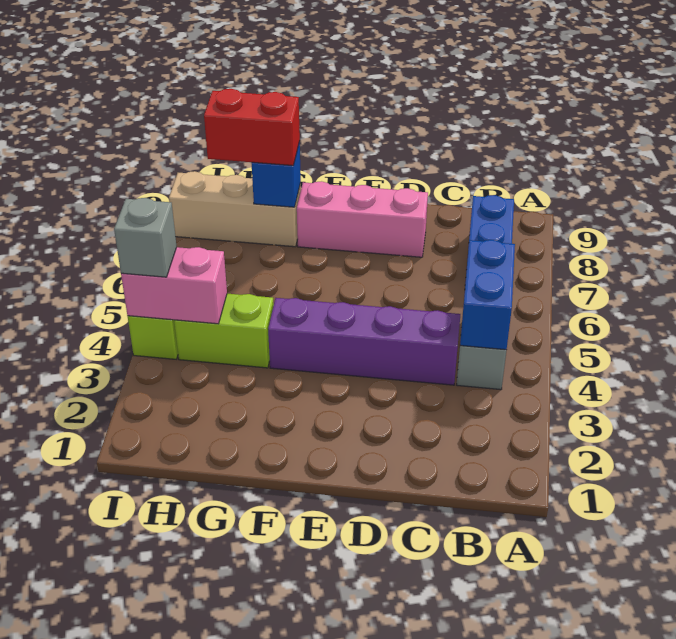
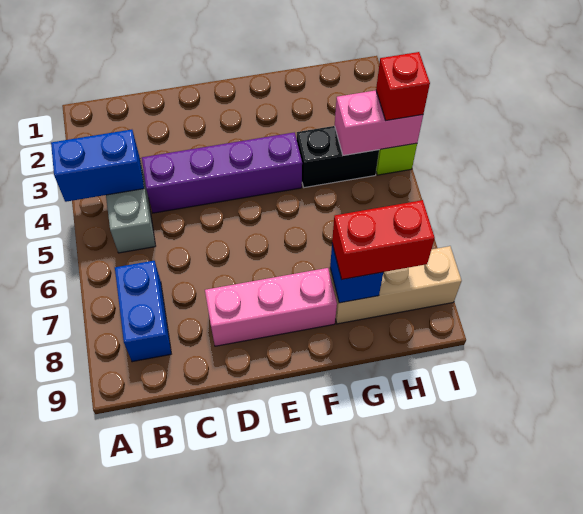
blue brick B4:B5 level 2 -> blue brick A4:B4 level 2
lime brick G4:H4 level 1 -> black brick G4:H4 level 1
grey brick I4 level 3 -> red brick I4 level 3

